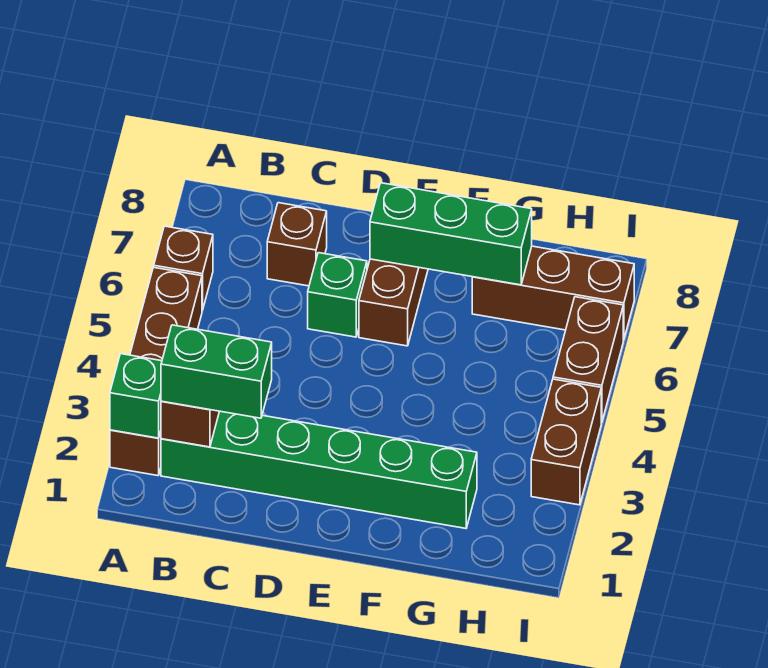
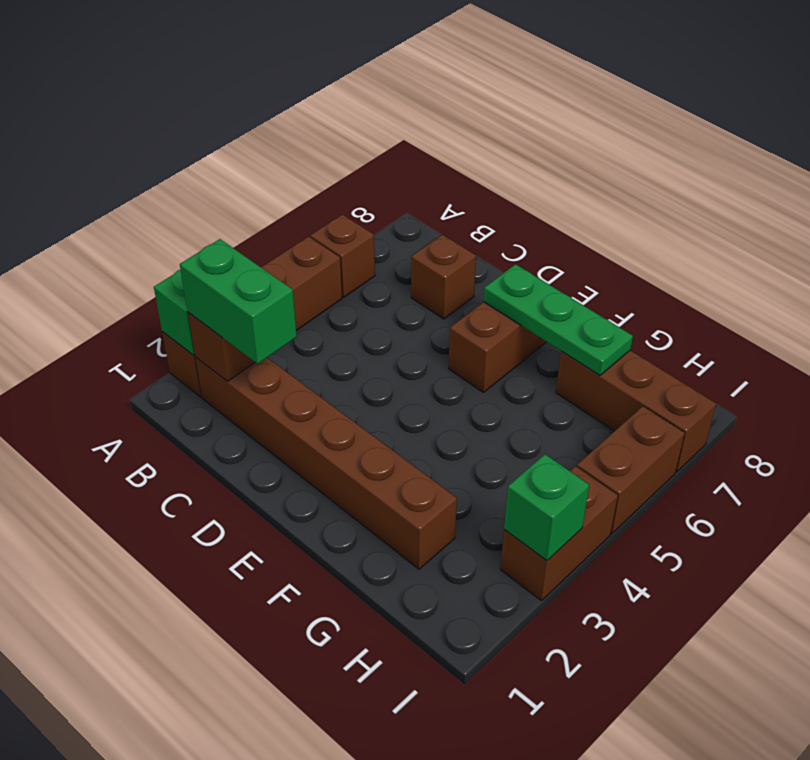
green brick B2:G2 level 1 -> brown brick B2:G2 level 1
green brick D6 level 1 -> green brick I3 level 2
green brick E7:G7 level 2 -> green plate E7:G7 level 2

